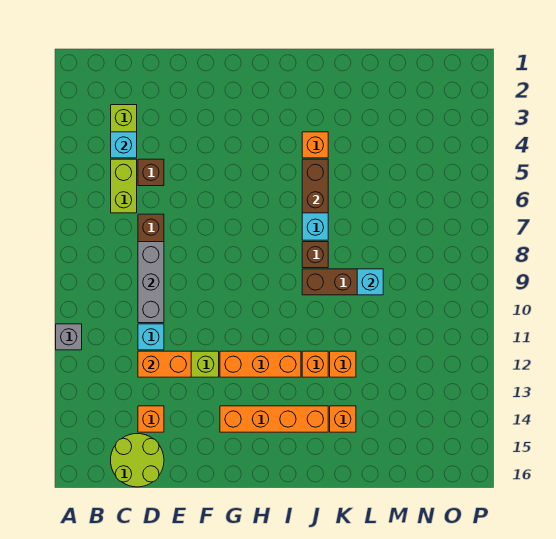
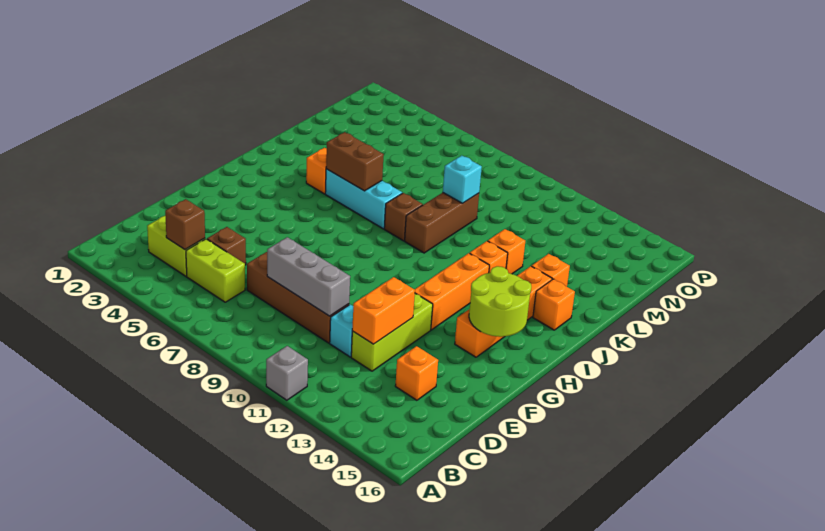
cyan brick C4 level 2 -> brown brick C4 level 2
lime round brick C15:D16 level 1 -> lime round brick G14:H15 level 2
none -> orange brick J15 level 1

